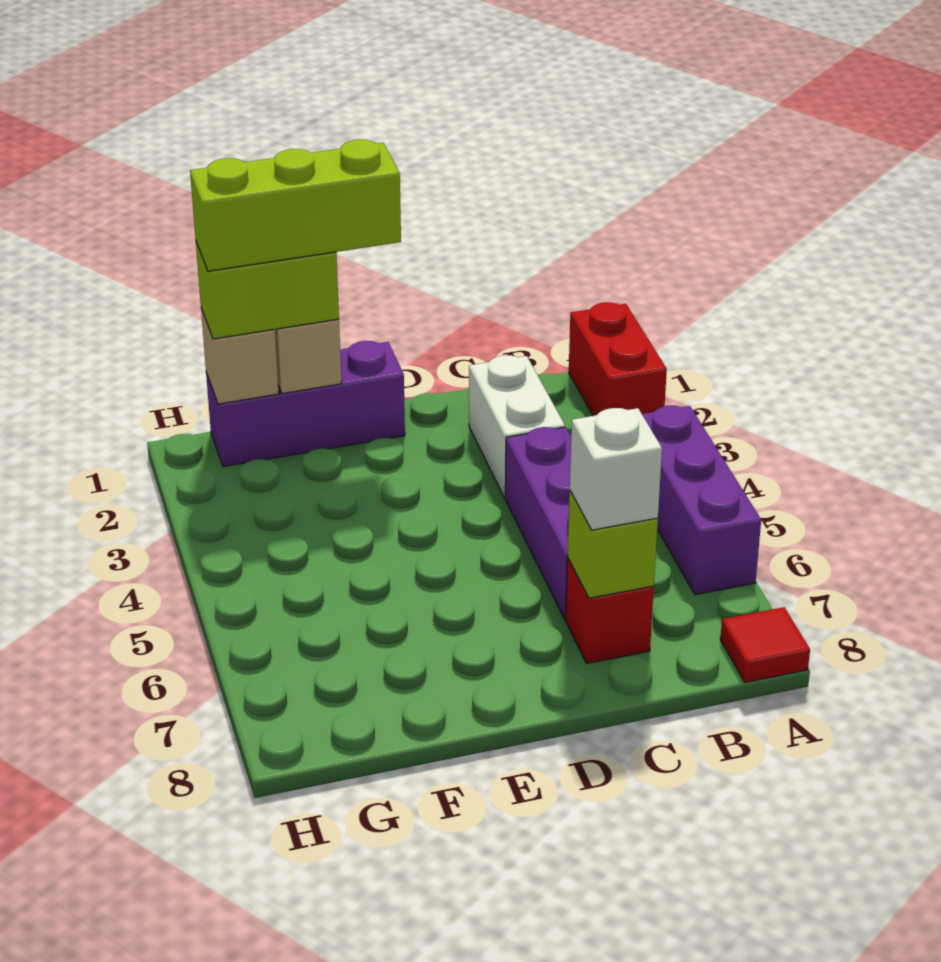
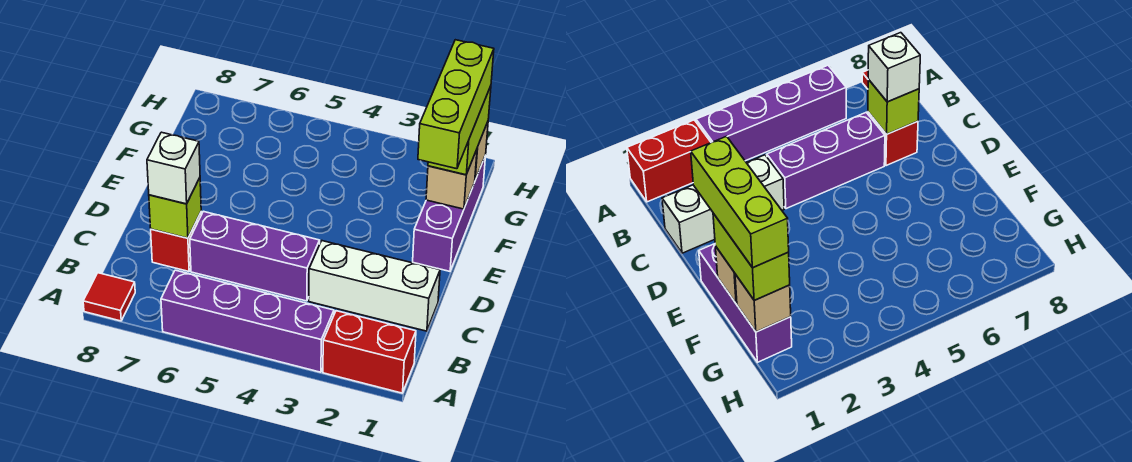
purple brick A4:A6 level 1 -> purple brick A3:A6 level 1
white brick C2:C3 level 1 -> white brick C1:C3 level 1

